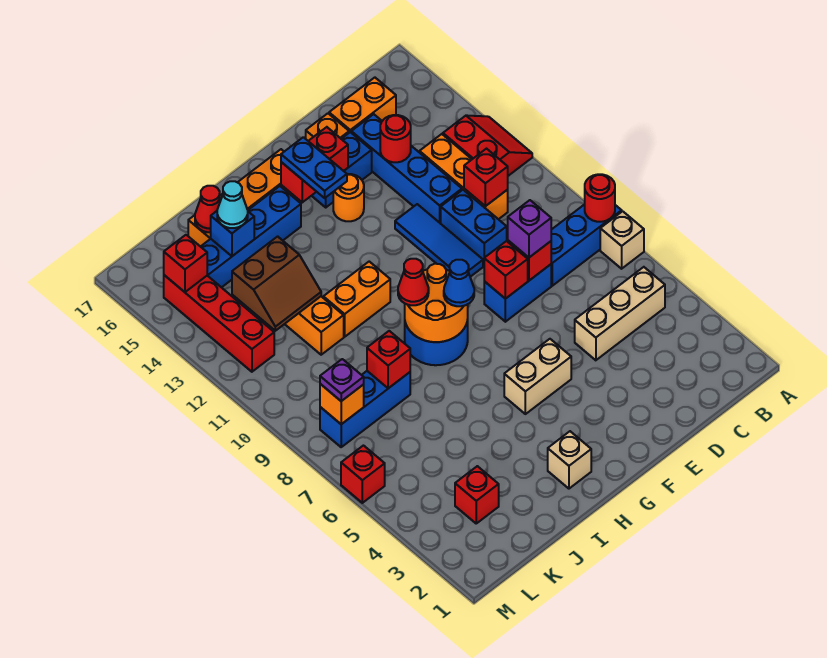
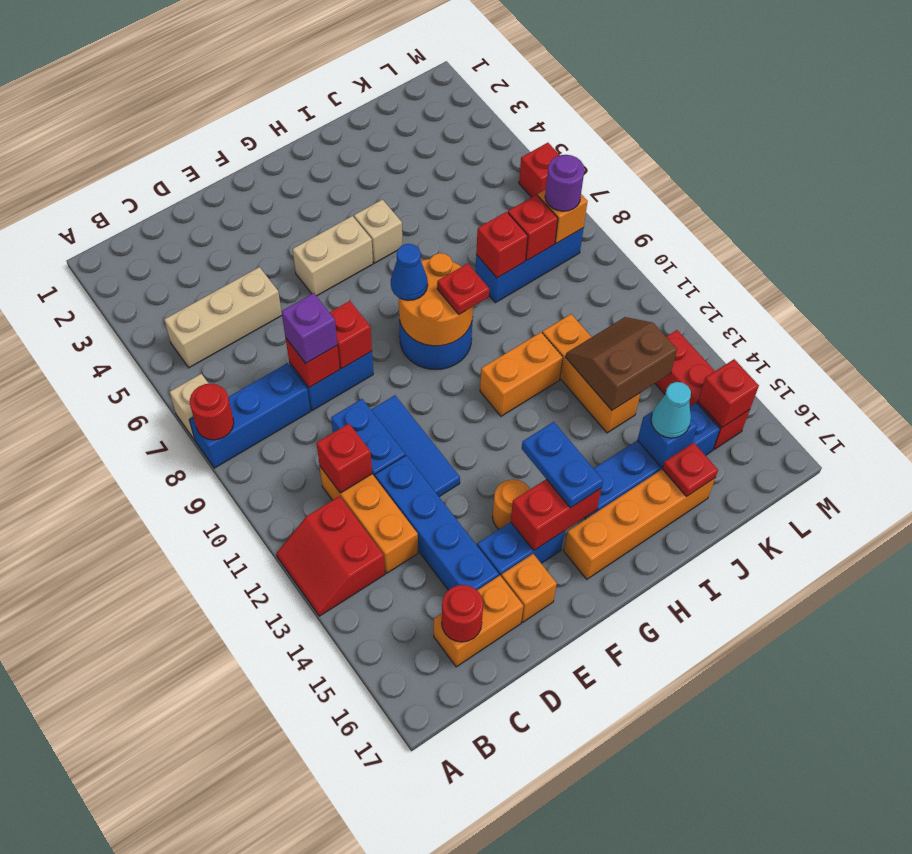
red round brick D14 level 2 -> red round brick C16 level 2
tan brick H2 level 1 -> tan brick H5 level 1
red cone H9 level 3 -> red plate H9 level 3
red cone J16 level 2 -> red plate J16 level 2
red brick K3 level 1 -> red brick K8 level 2
purple plate L8 level 3 -> purple round brick L8 level 3
red brick L12:L15 level 1 -> red brick L13:L15 level 1

